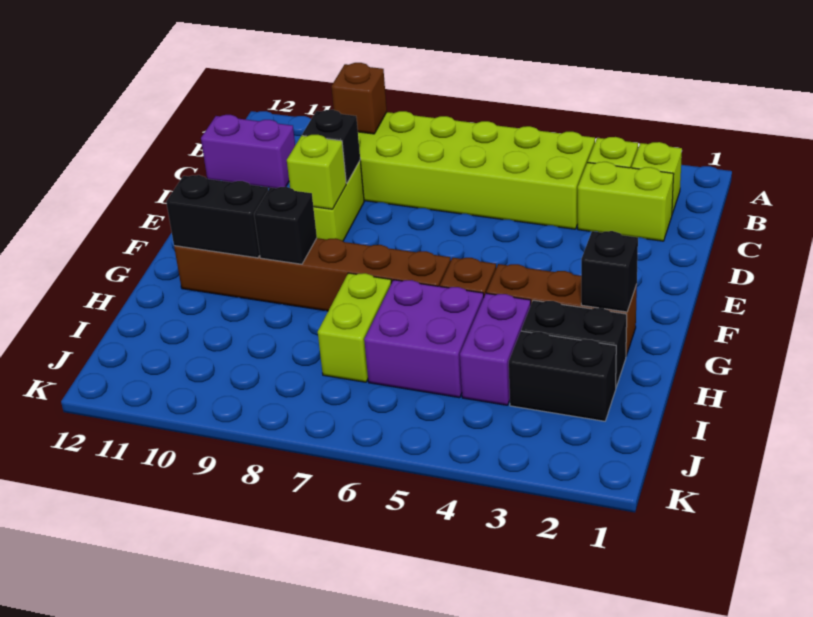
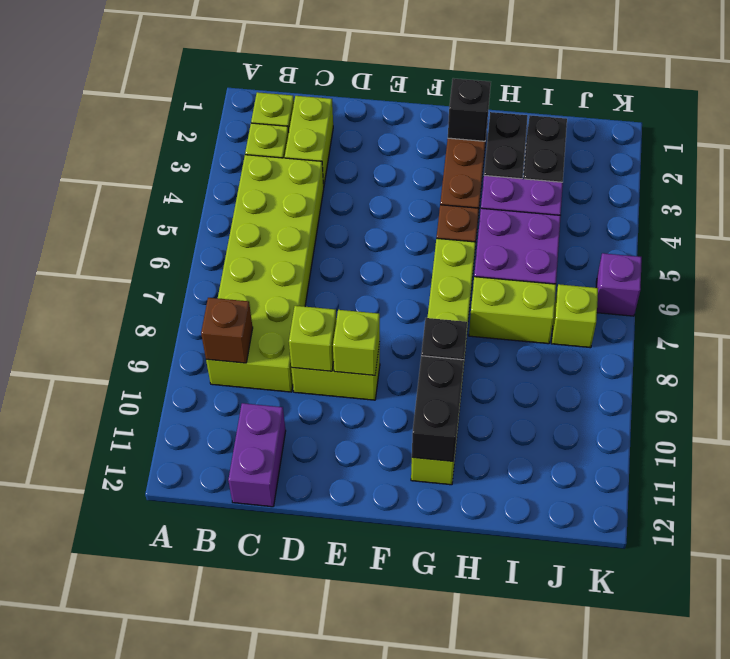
black brick D9 level 2 -> lime brick D9 level 2
brown brick G6:G11 level 1 -> lime brick G6:G11 level 1
none -> lime brick J7 level 1
none -> purple brick K6 level 1

